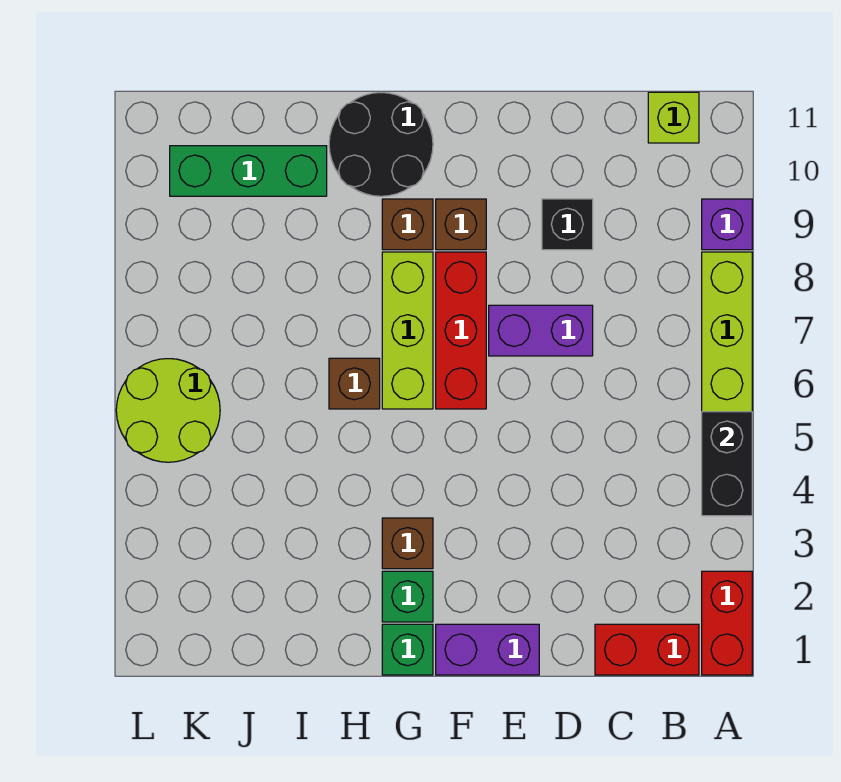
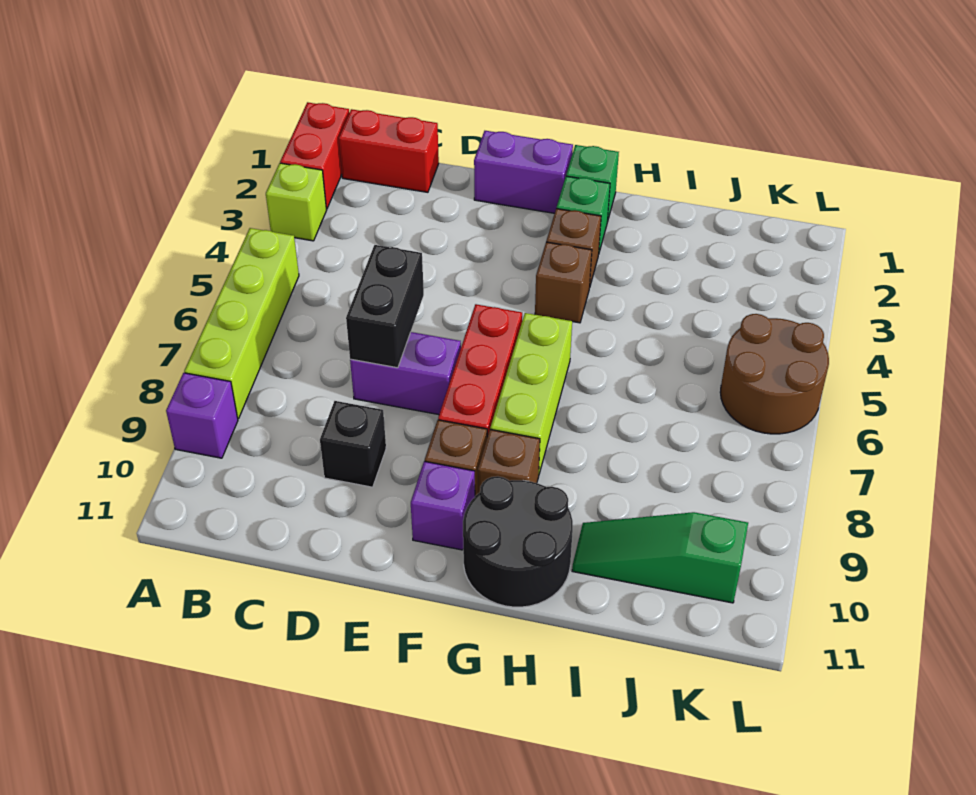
black brick A4:A5 level 2 -> black brick D6:D7 level 2
lime brick B11 level 1 -> lime brick A3 level 1
none -> purple brick F10 level 1
brown brick H6 level 1 -> brown brick G4 level 1
green brick I10:K10 level 1 -> green slope I10:K10 level 1 top K
lime round brick K5:L6 level 1 -> brown round brick K5:L6 level 1

